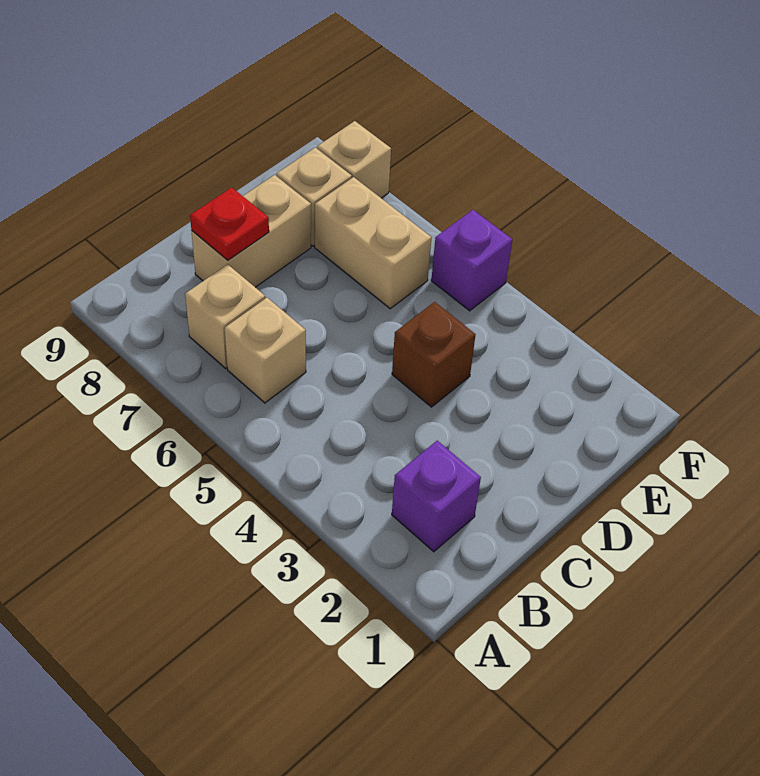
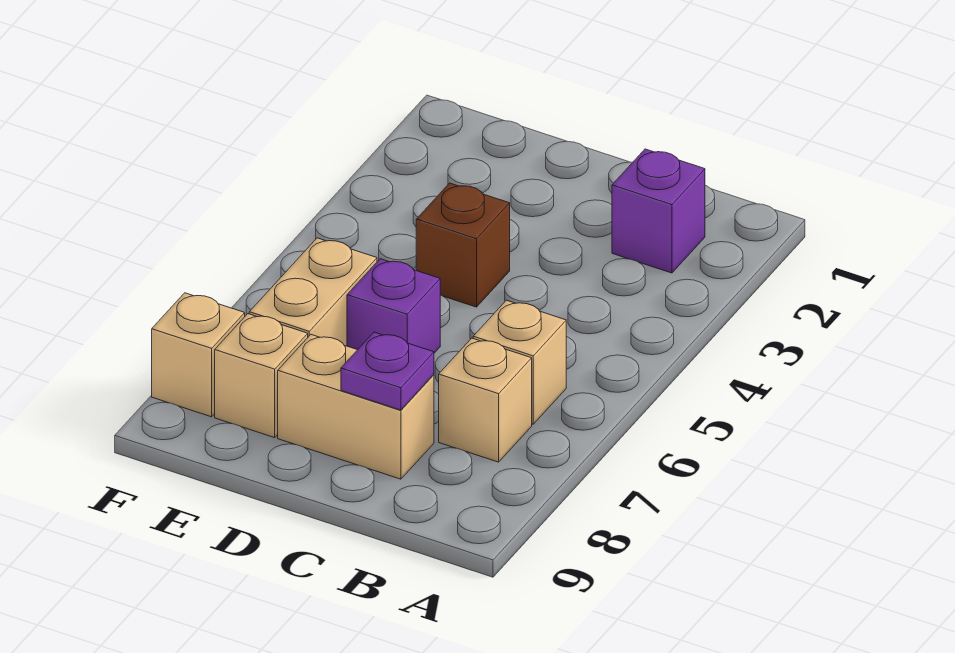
red plate C8 level 2 -> purple plate C8 level 2
purple brick F5 level 1 -> purple brick D6 level 1

